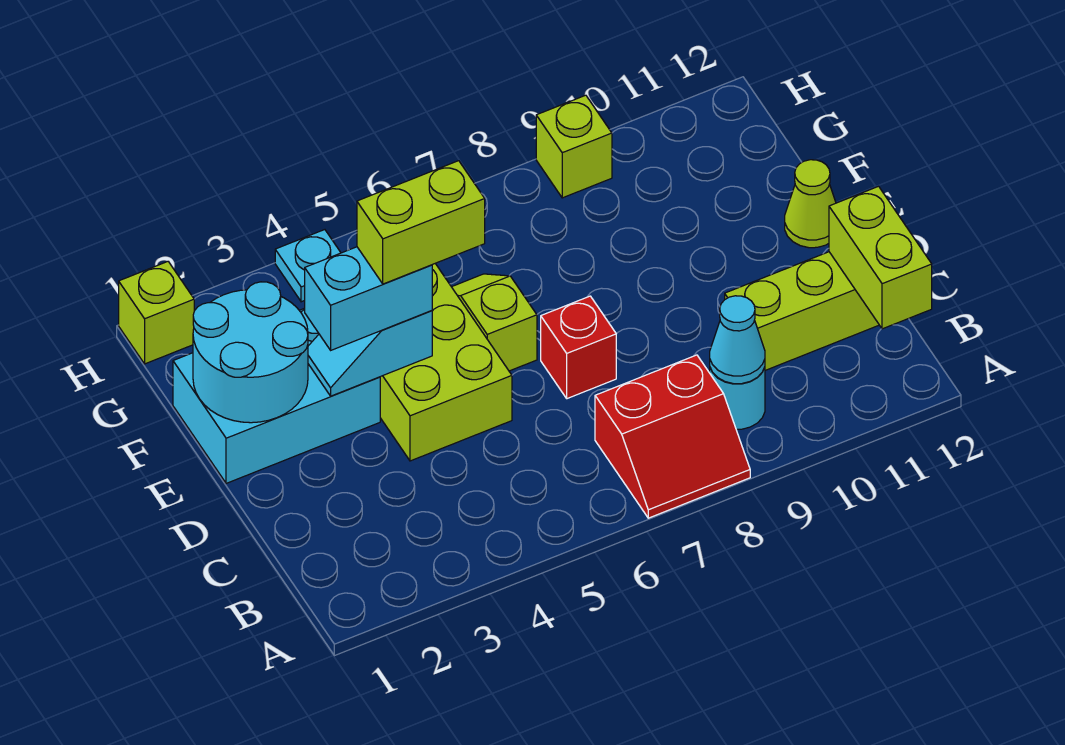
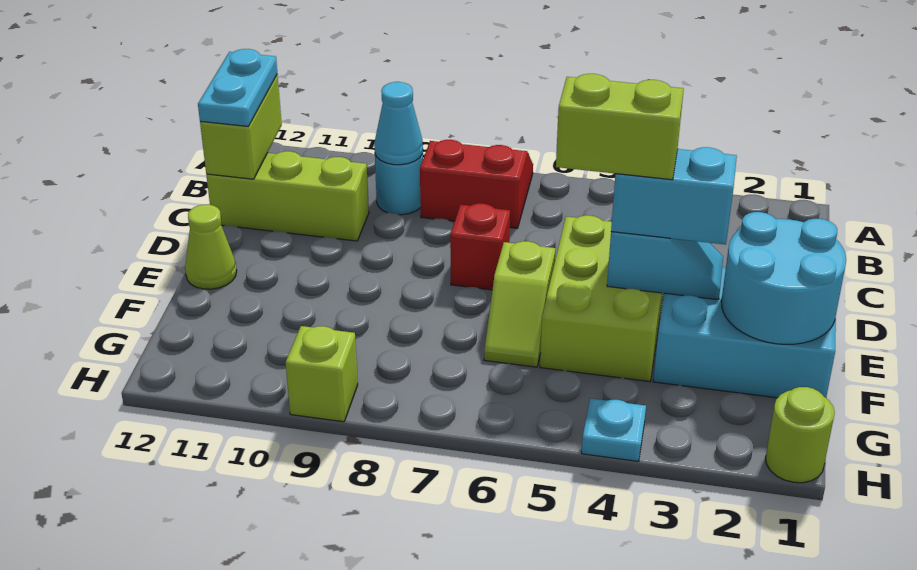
none -> cyan plate B12:C12 level 3
lime brick H1 level 1 -> lime round brick H1 level 1

